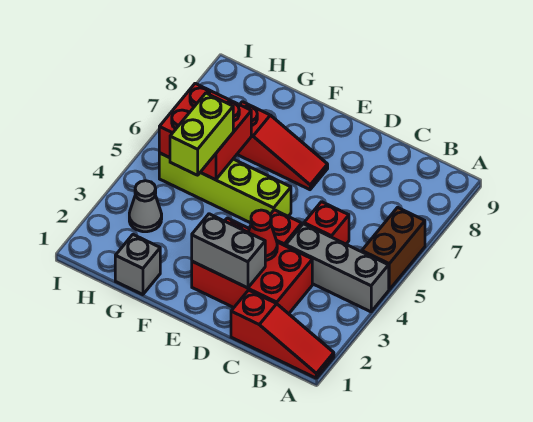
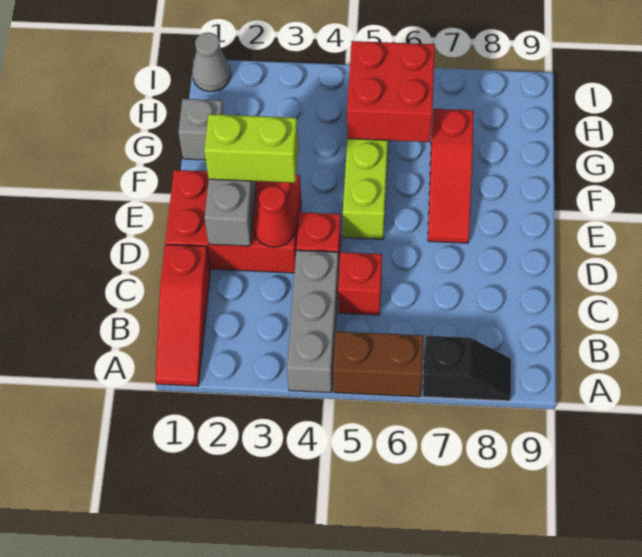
none -> black slope A7:A8 level 1 top 7
red brick C2:E3 level 1 -> red brick D1:E3 level 1
lime brick G4:G5 level 3 -> lime brick E2:E3 level 3
grey cone H3 level 1 -> grey cone I1 level 1

